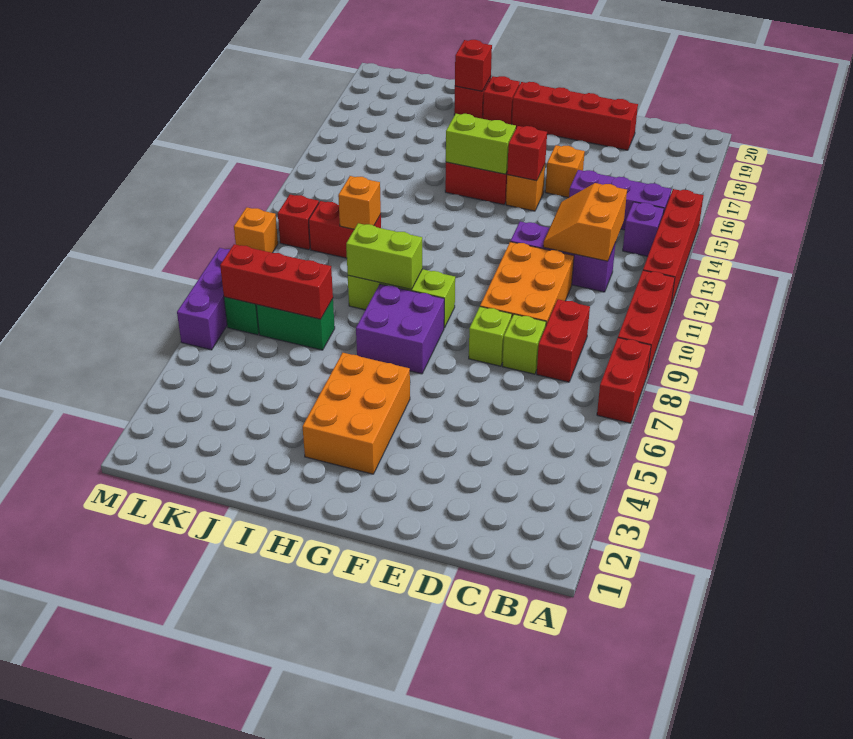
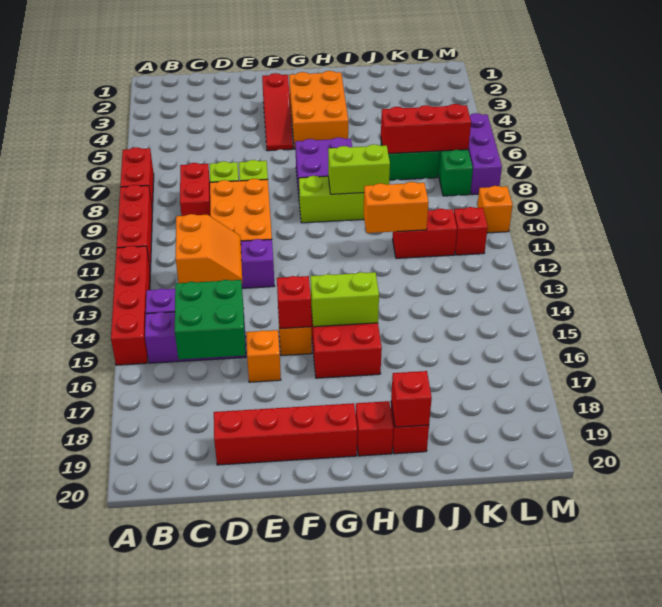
none -> green brick C15:D16 level 2
none -> red slope F3:F5 level 1 top 3
orange brick J11 level 2 -> orange brick I11:J11 level 2

